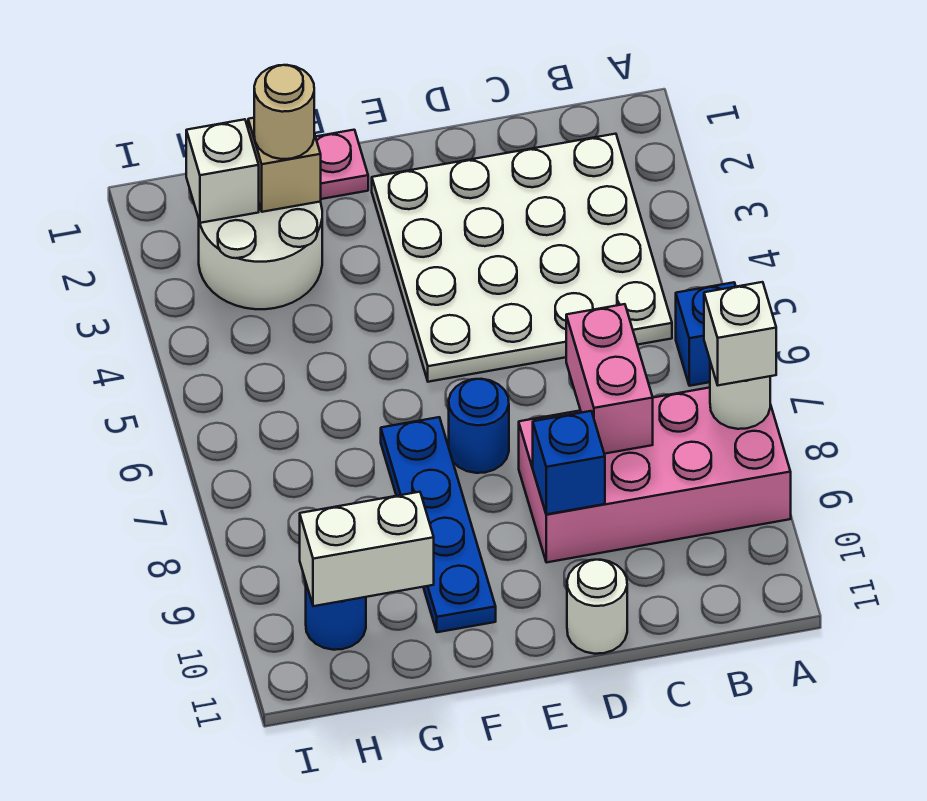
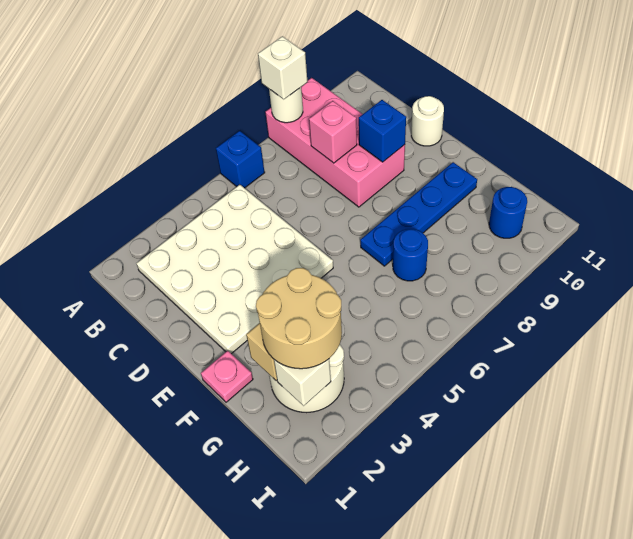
pink brick C7:C8 level 2 -> pink brick C8 level 2
blue round brick E7 level 1 -> blue round brick G7 level 1
tan round brick G2 level 3 -> tan round brick G2:H3 level 3
white brick G10:H10 level 2 -> none

